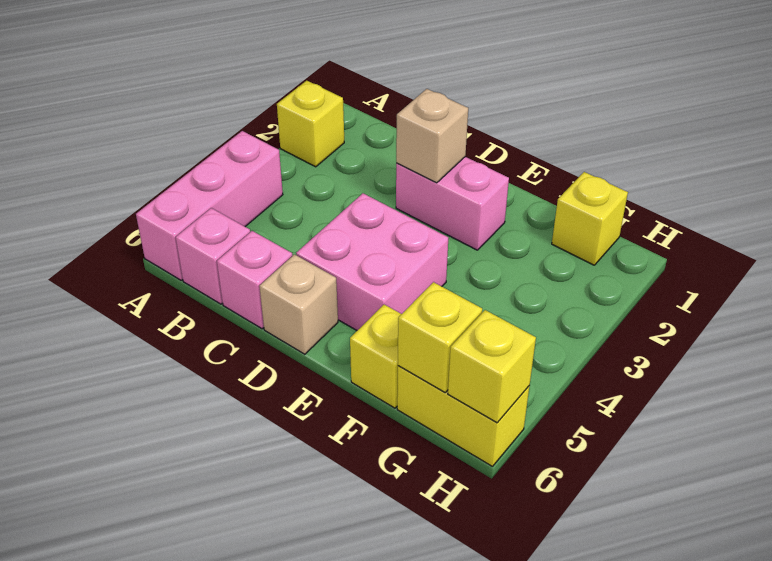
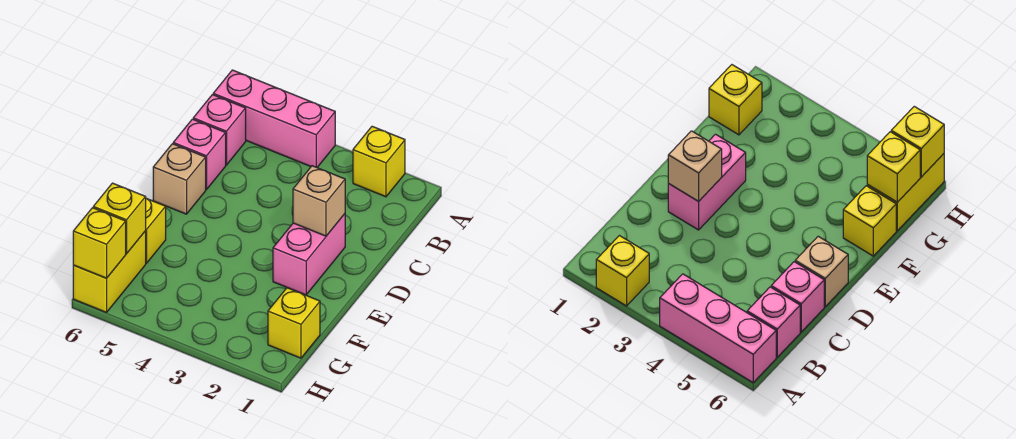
pink brick D4:E5 level 1 -> none

